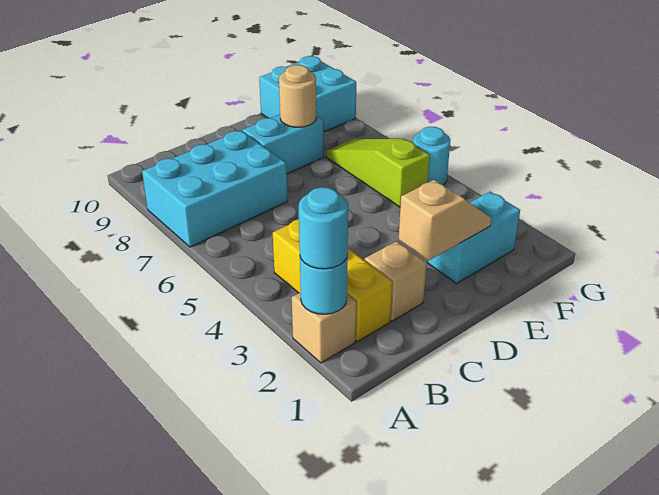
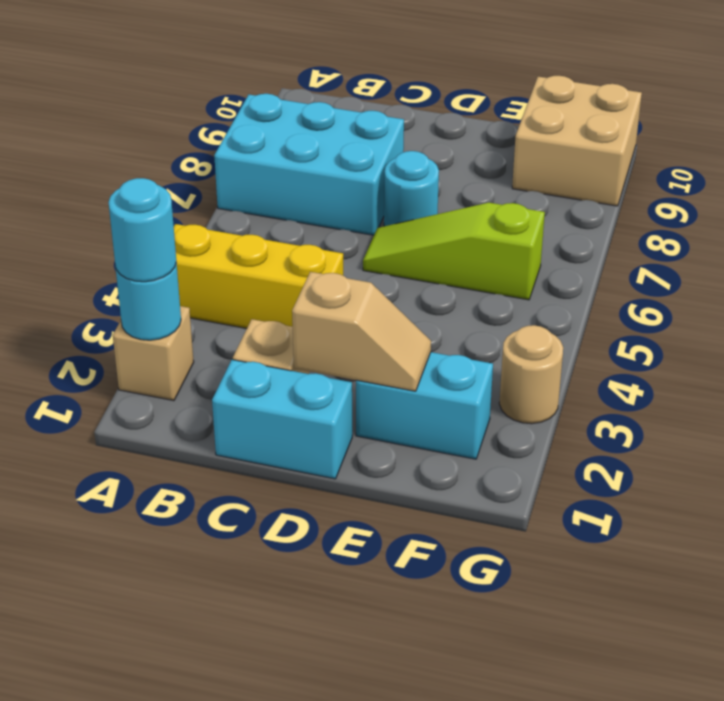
yellow brick B2:B4 level 1 -> yellow brick A4:C4 level 1
cyan brick D8:E8 level 1 -> cyan brick C1:D1 level 1
tan round brick E8 level 2 -> tan round brick G3 level 1
lime slope F5:F7 level 1 top 5 -> lime slope D6:F6 level 1 top F
cyan brick F9:G10 level 1 -> tan brick F9:G10 level 1
cyan round brick G5 level 1 -> cyan round brick D7 level 1

